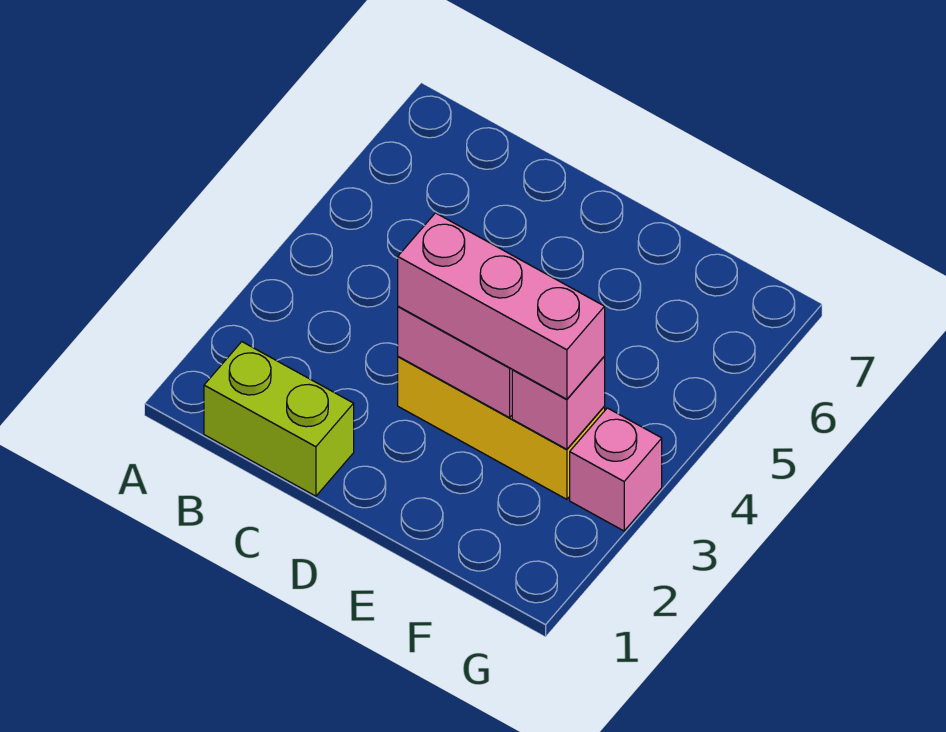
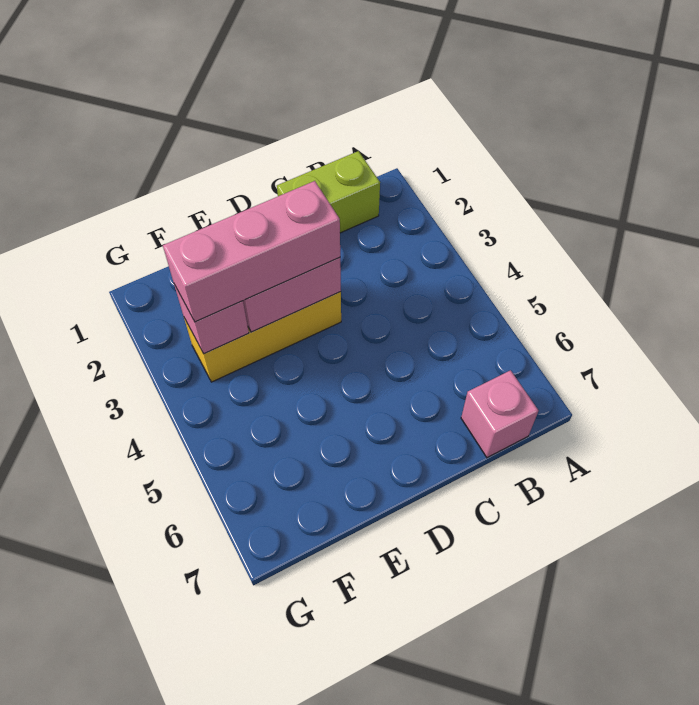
pink brick G3 level 1 -> pink brick B7 level 1

